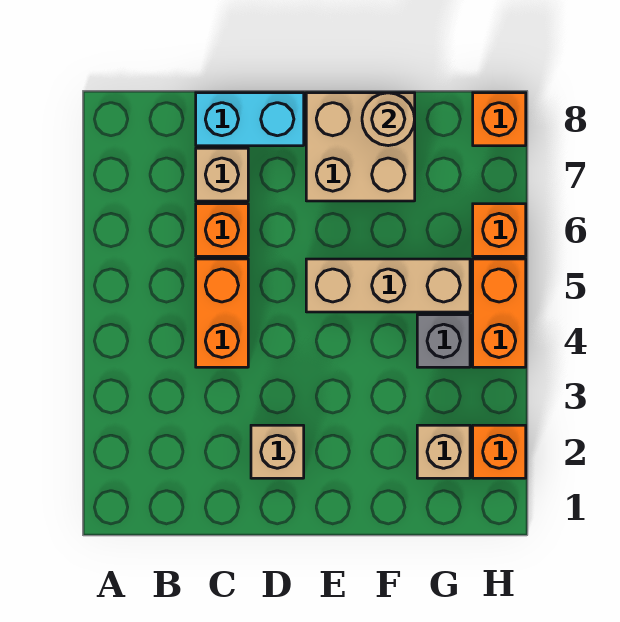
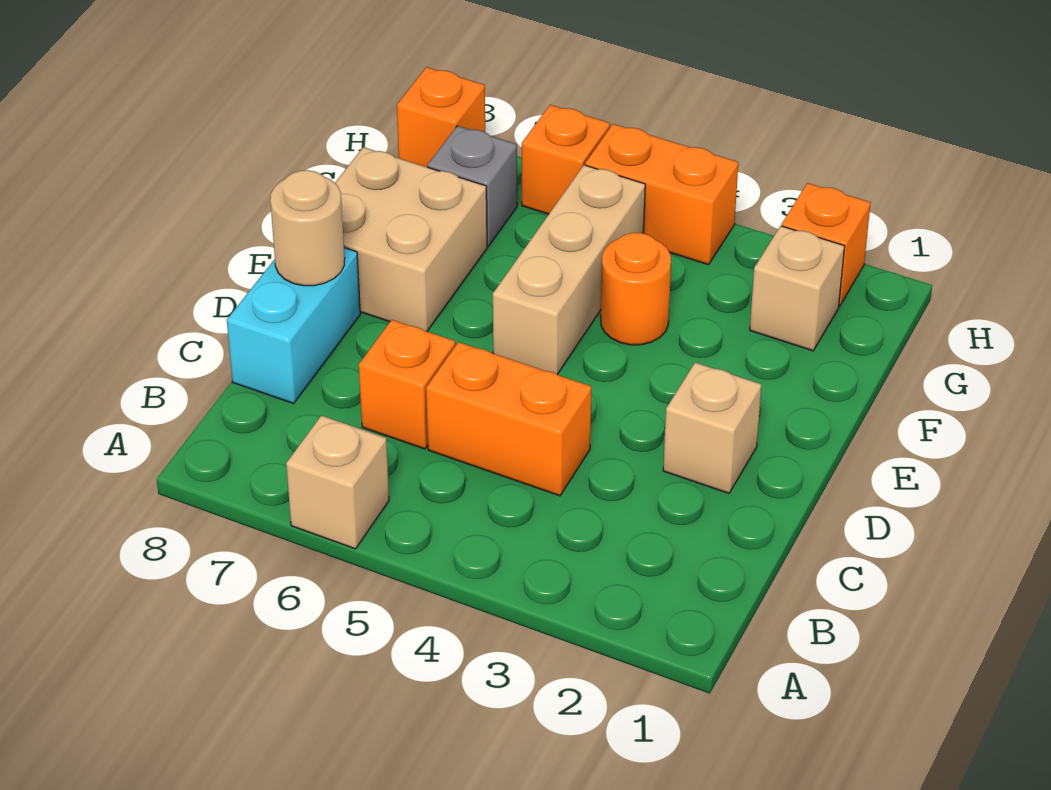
tan brick C7 level 1 -> tan brick A6 level 1
none -> orange round brick F4 level 1
tan round brick F8 level 2 -> tan round brick D8 level 2
grey brick G4 level 1 -> grey brick G7 level 1

